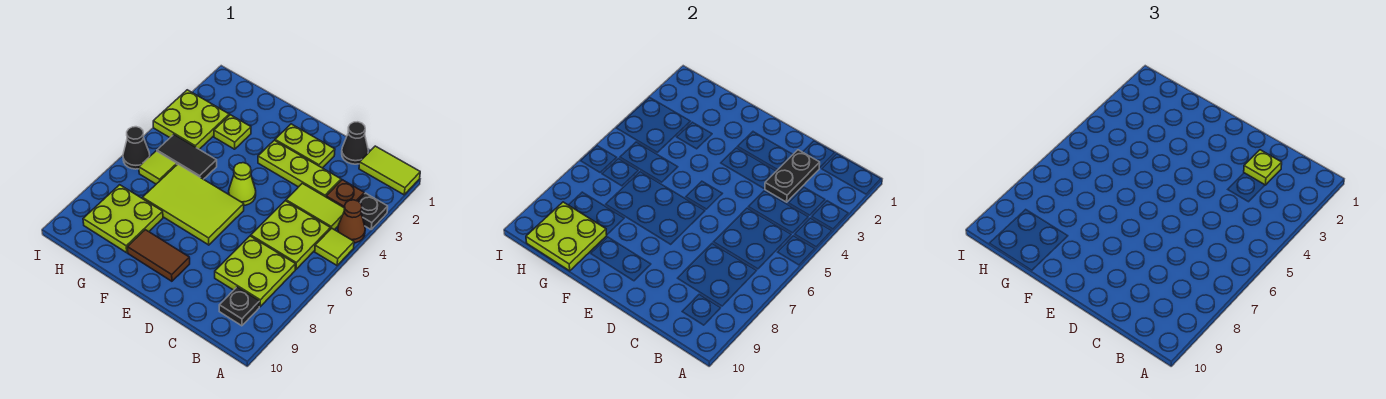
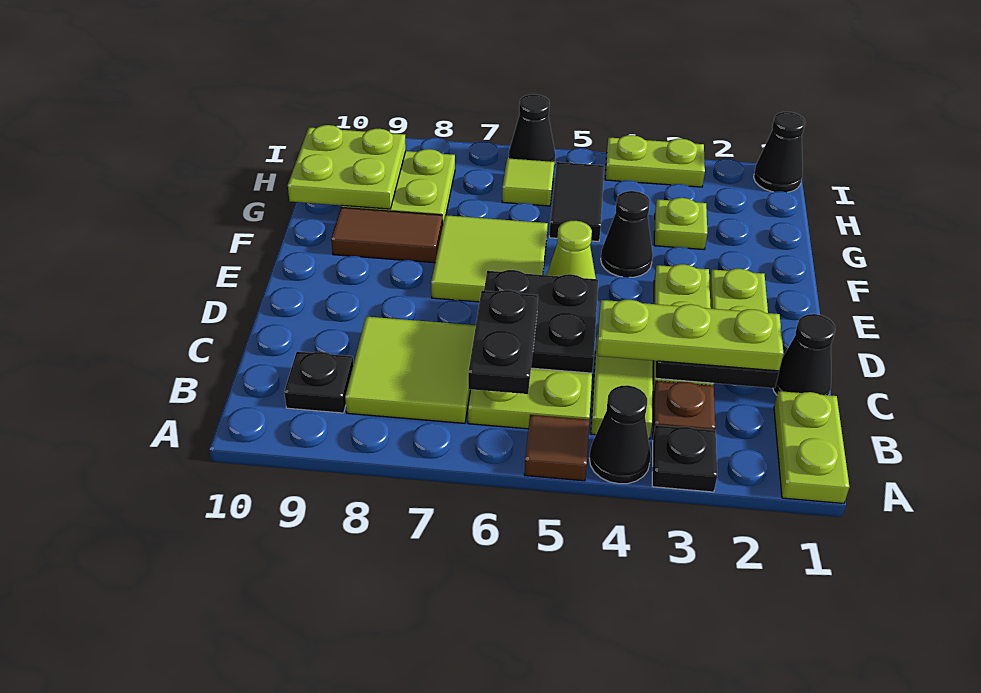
lime tile A1:B1 level 1 -> lime plate A1:B1 level 1
brown cone A4 level 1 -> black cone A4 level 1
lime tile A5 level 1 -> brown tile A5 level 1
none -> black plate B6:C6 level 3
lime plate B7:C8 level 1 -> lime tile B7:C8 level 1
lime plate C2 level 3 -> lime plate C2:C4 level 3
none -> black plate C5:D6 level 2
lime tile E6:G7 level 1 -> lime tile E6:F7 level 1
brown tile E9:F9 level 1 -> brown tile F8:F9 level 1
none -> black cone F4 level 1
lime plate H3:I4 level 1 -> lime plate I3:I4 level 1
none -> black cone I1 level 1

